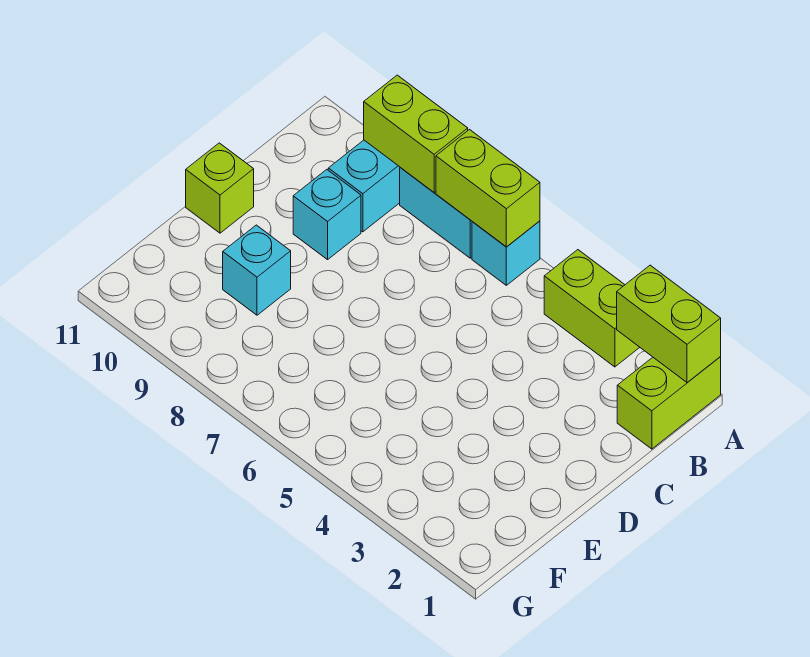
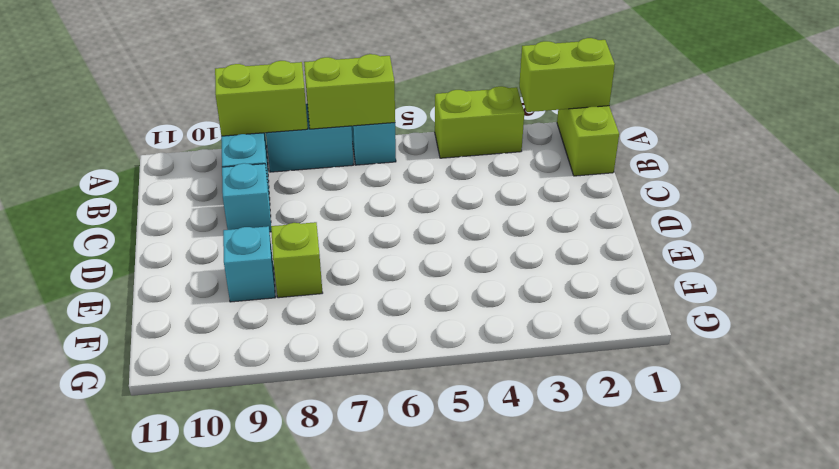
lime brick D11 level 1 -> lime brick E8 level 1

